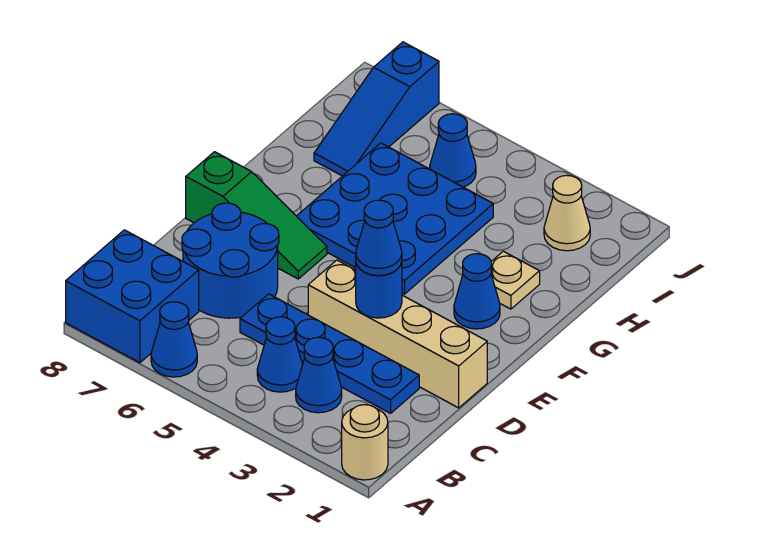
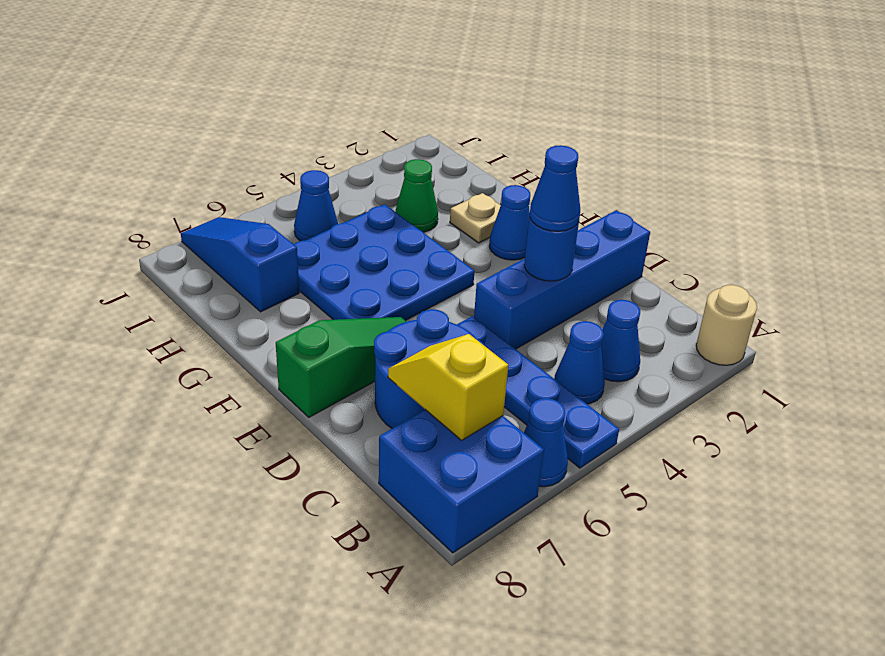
none -> yellow slope B7:C7 level 2 top B
blue plate C2:C5 level 1 -> blue plate A5:D5 level 1
tan brick D1:D4 level 1 -> blue brick D1:D4 level 1
none -> green cone H3 level 1
blue slope H7:J7 level 1 top J -> blue slope H7:J7 level 1 top H
tan cone I2 level 1 -> none

